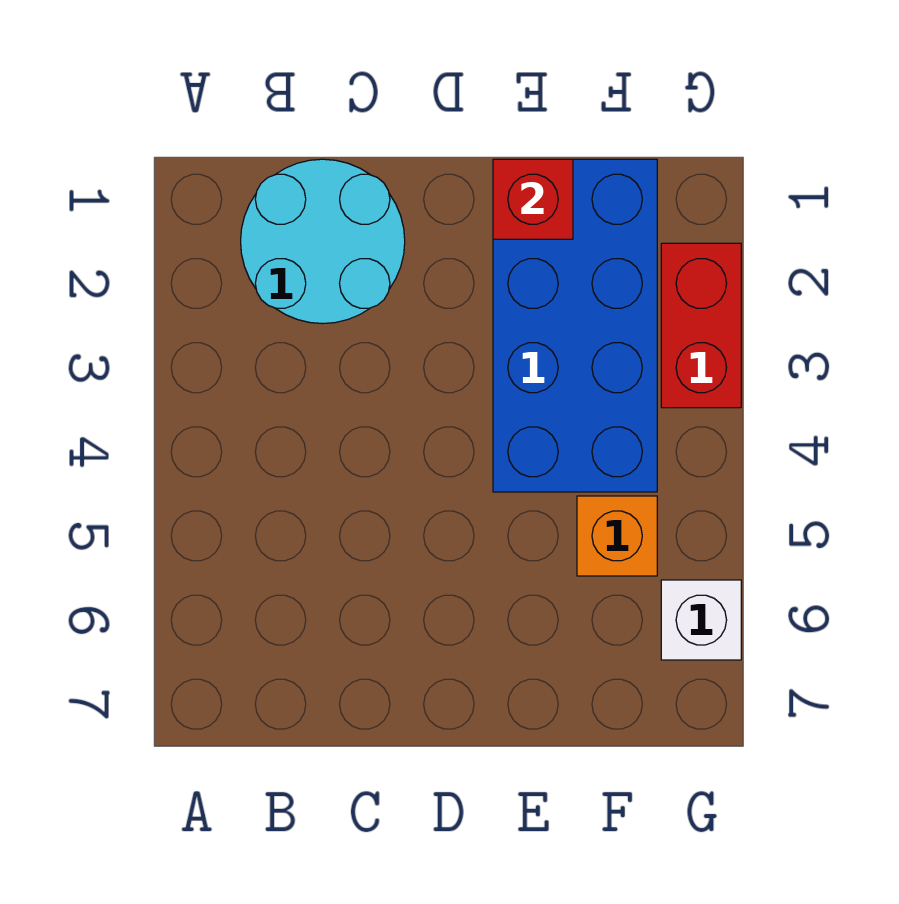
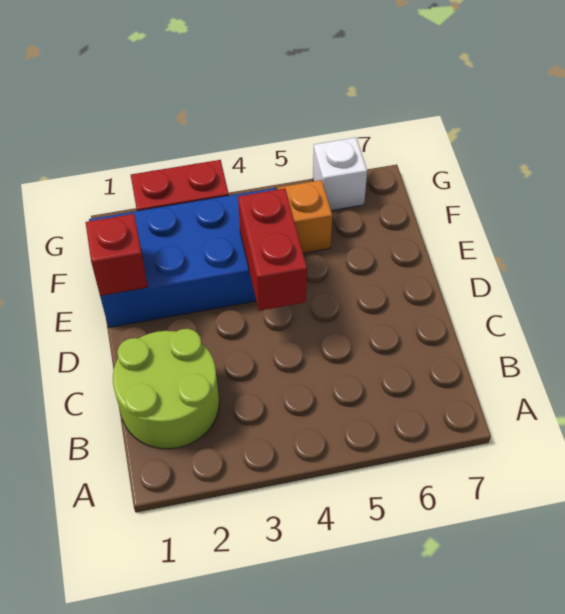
cyan round brick B1:C2 level 1 -> lime round brick B1:C2 level 1
none -> red brick D4:E4 level 2

